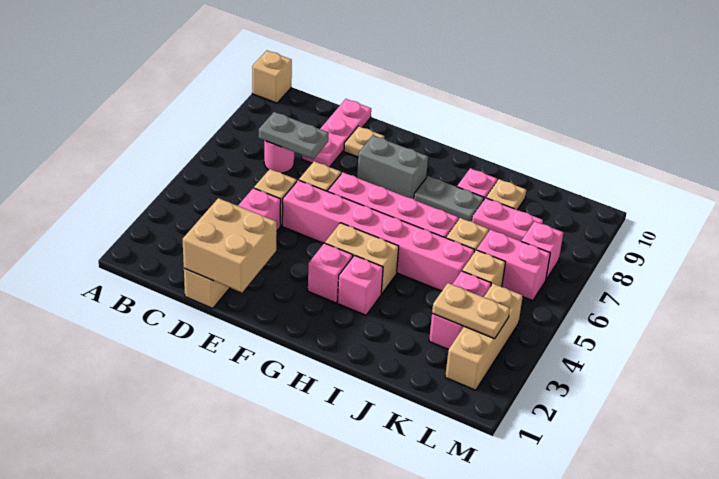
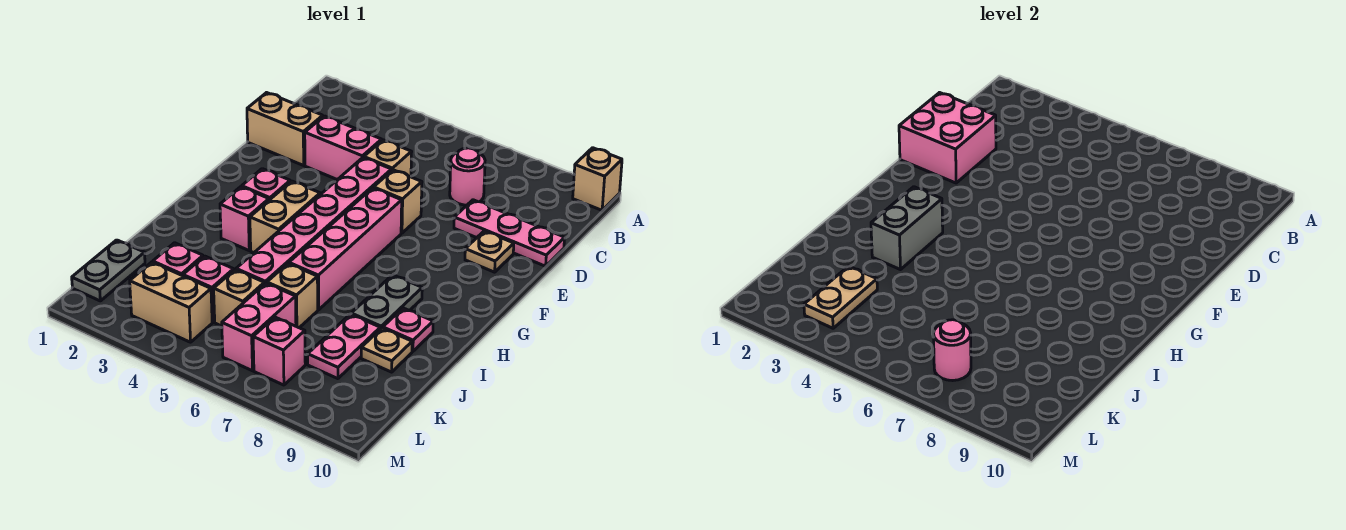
grey plate C7:D7 level 2 -> grey plate K1:L1 level 1
tan brick D1:E2 level 2 -> pink brick D1:E2 level 2
grey brick F8:G8 level 1 -> grey brick H3:I3 level 2
tan brick L2:L4 level 1 -> tan brick L3:L4 level 1
none -> pink round brick L7 level 2

